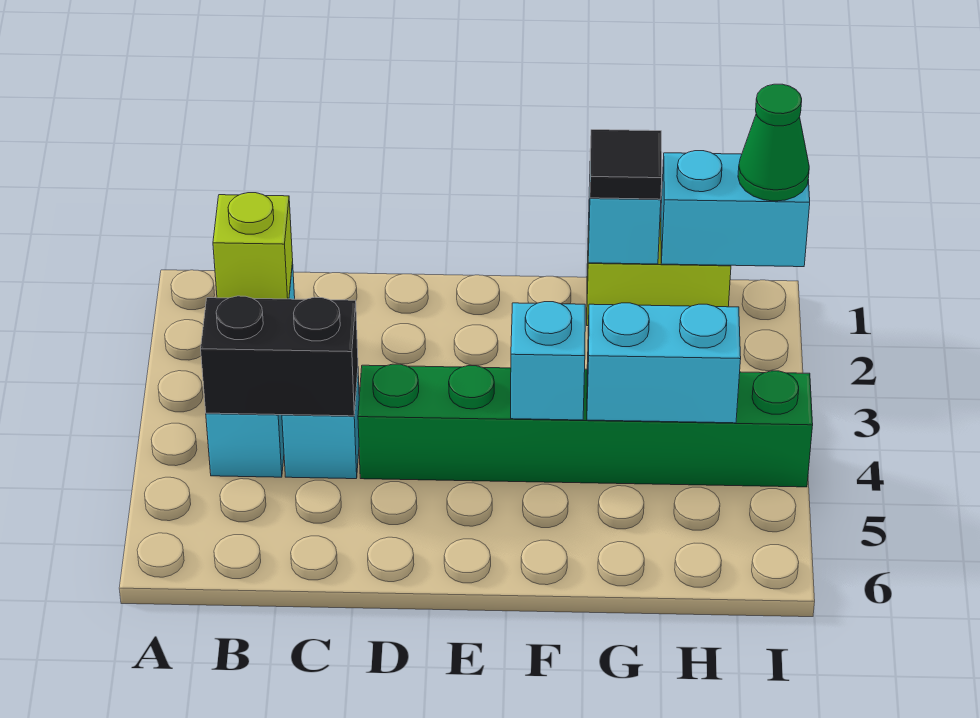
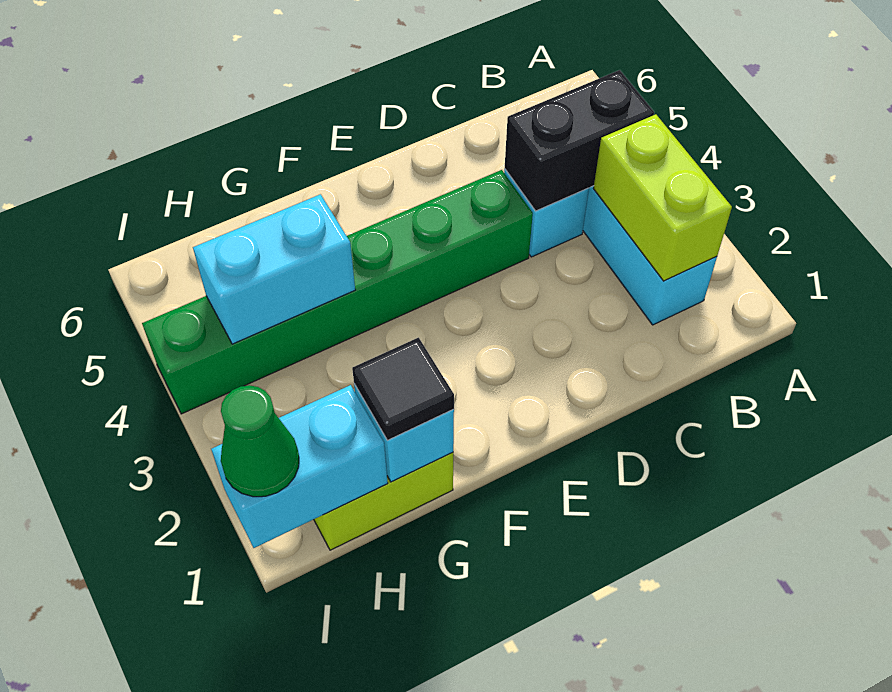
lime brick B2 level 2 -> lime brick B2:B3 level 2
cyan brick F4 level 2 -> none

